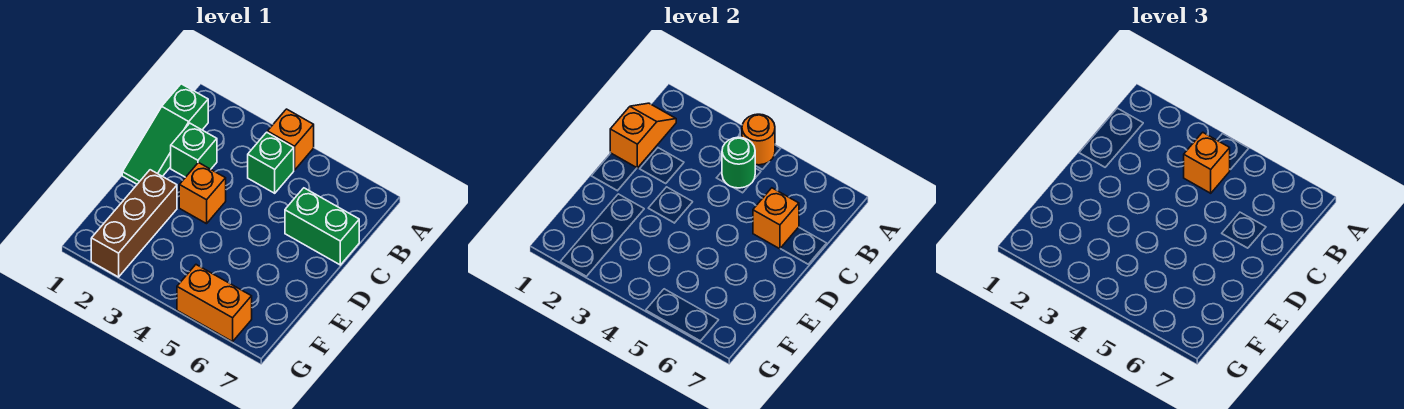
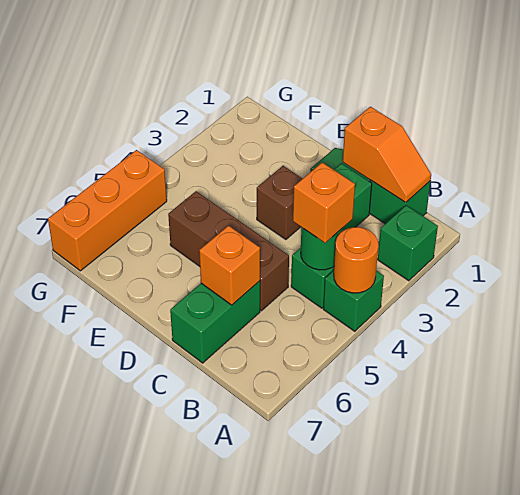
none -> green brick A2 level 1
orange brick A4 level 1 -> green brick A4 level 1
orange brick D3 level 1 -> brown brick D3 level 1
brown brick E2:G2 level 1 -> brown brick C5:E5 level 1
orange brick G5:G6 level 1 -> orange brick G5:G7 level 1

